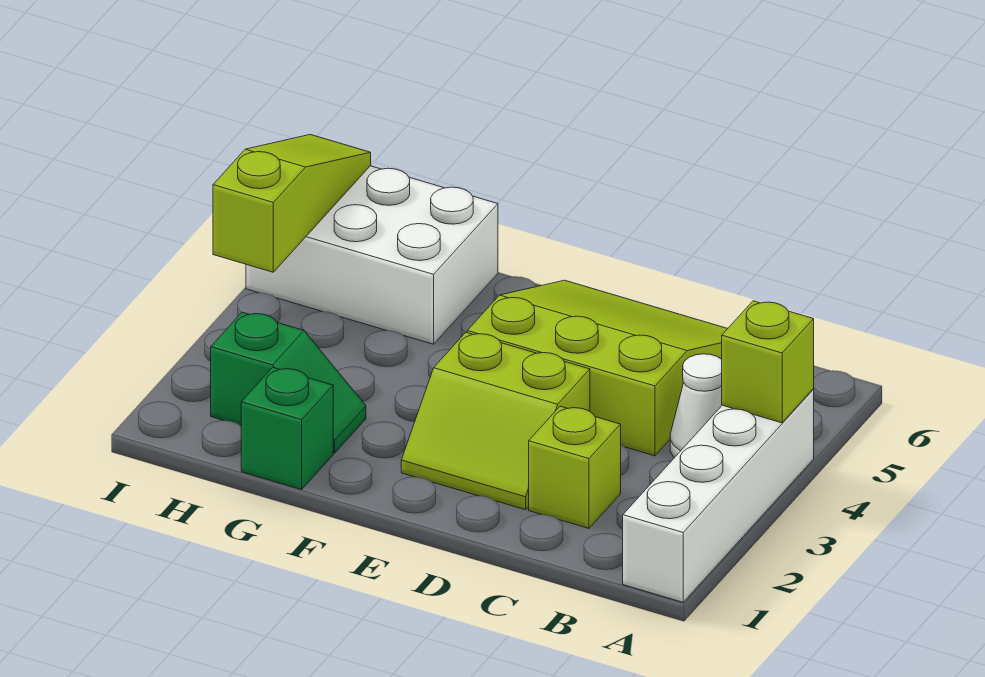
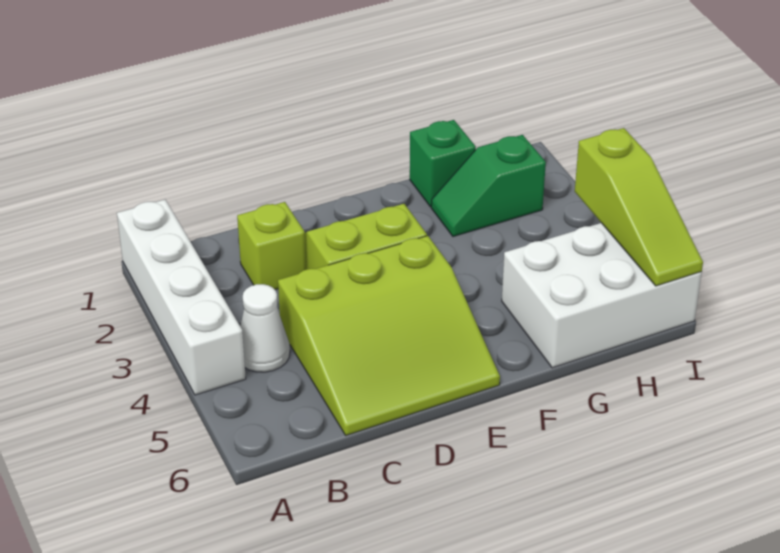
lime brick A4 level 2 -> none

